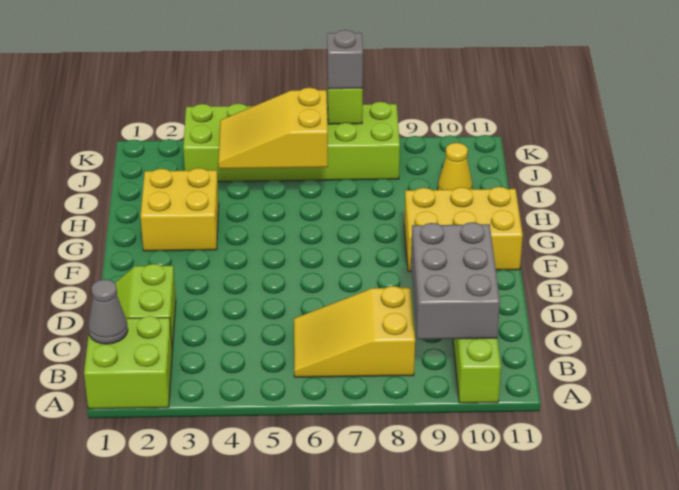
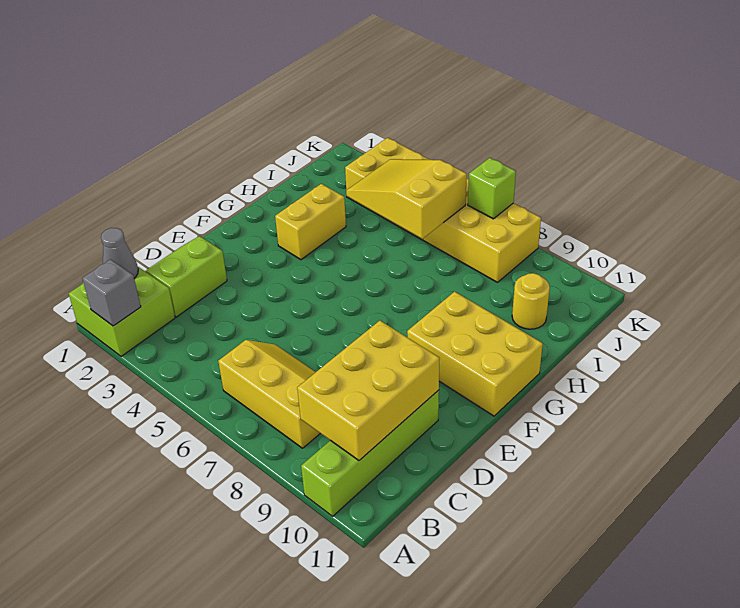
yellow slope B6:C8 level 1 top 8 -> yellow slope B6:C8 level 1 top B
grey brick B9:D10 level 2 -> yellow brick B9:D10 level 2
yellow brick G2:H3 level 1 -> yellow brick G3:H3 level 1
yellow cone I10 level 1 -> yellow round brick I10 level 1
lime brick J3:K8 level 1 -> yellow brick J3:K8 level 1
grey brick K7 level 3 -> grey brick A2 level 2

